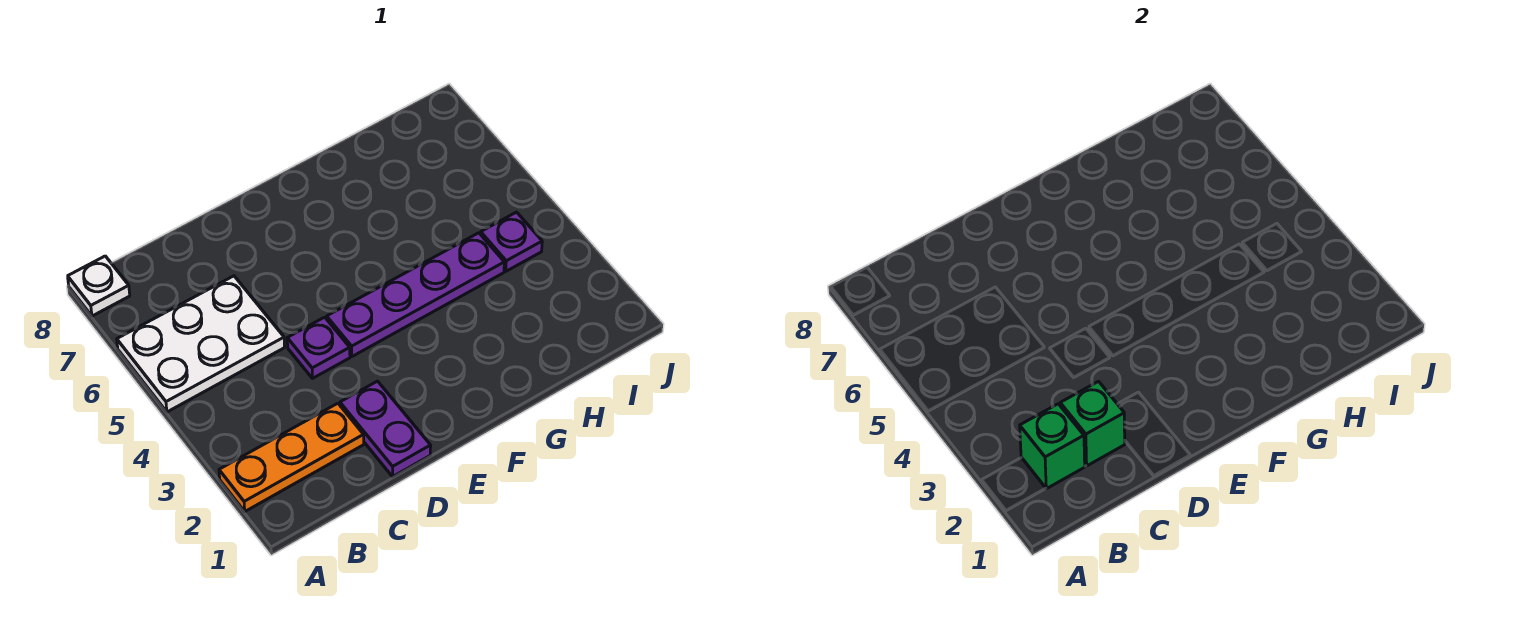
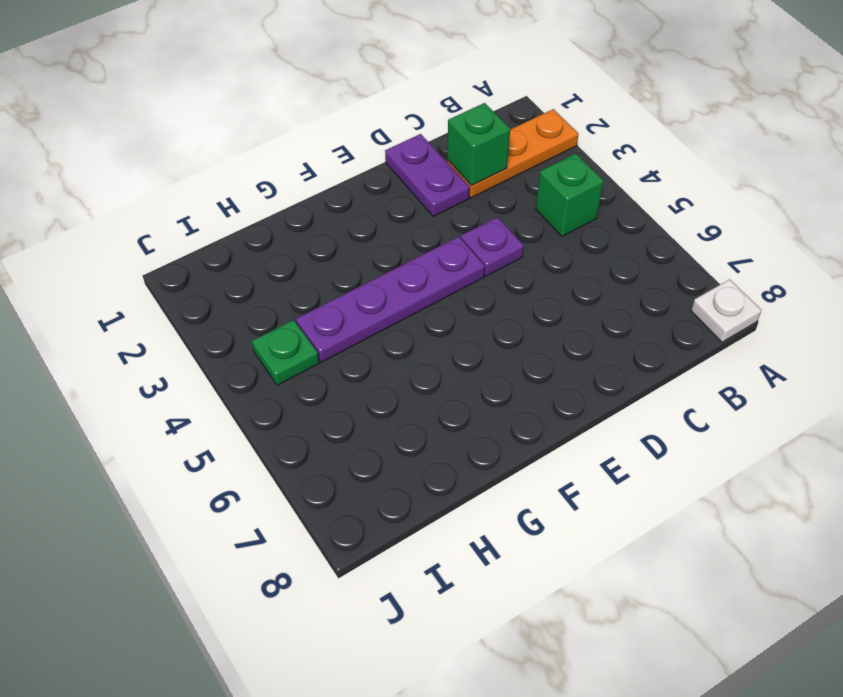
white plate A5:C6 level 1 -> none
green brick B2 level 2 -> green brick B4 level 1
purple plate I4 level 1 -> green plate I4 level 1

